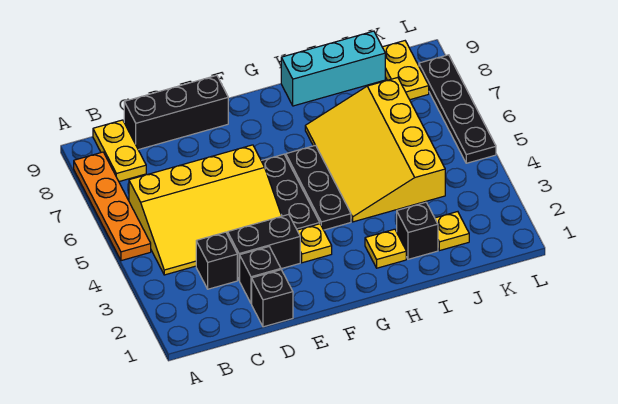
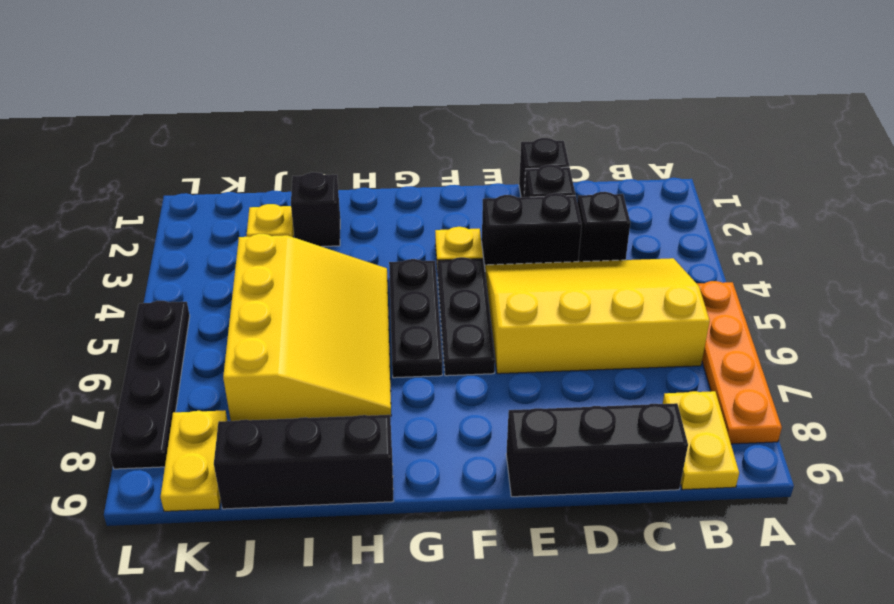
yellow plate H2 level 1 -> none
cyan brick H9:J9 level 1 -> black brick H9:J9 level 1

